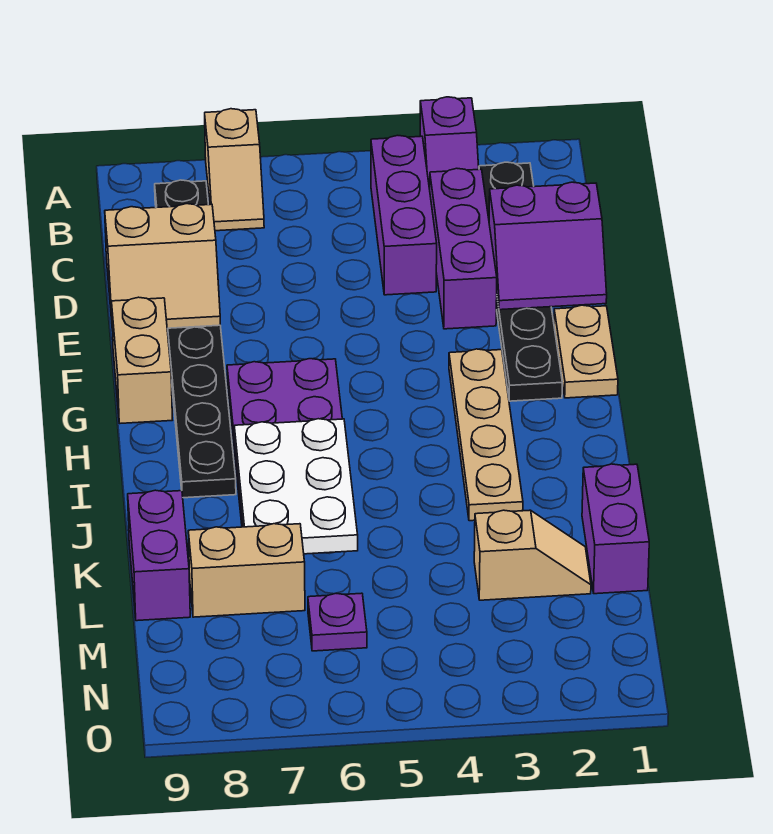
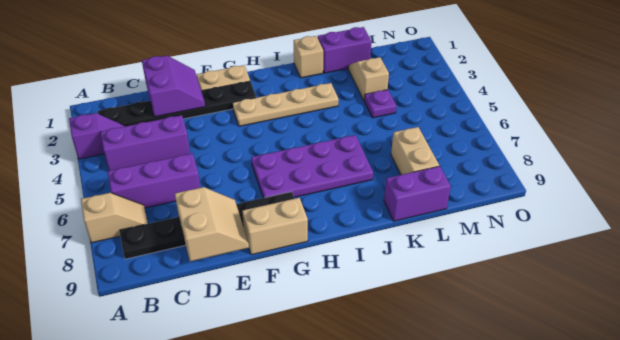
black plate B8:I8 level 1 -> black plate B8:G8 level 1
purple brick C3:E3 level 1 -> purple brick B6:D6 level 1
white plate I6:K7 level 2 -> none
none -> tan brick J1 level 1
purple plate M6 level 1 -> purple plate L4 level 1

